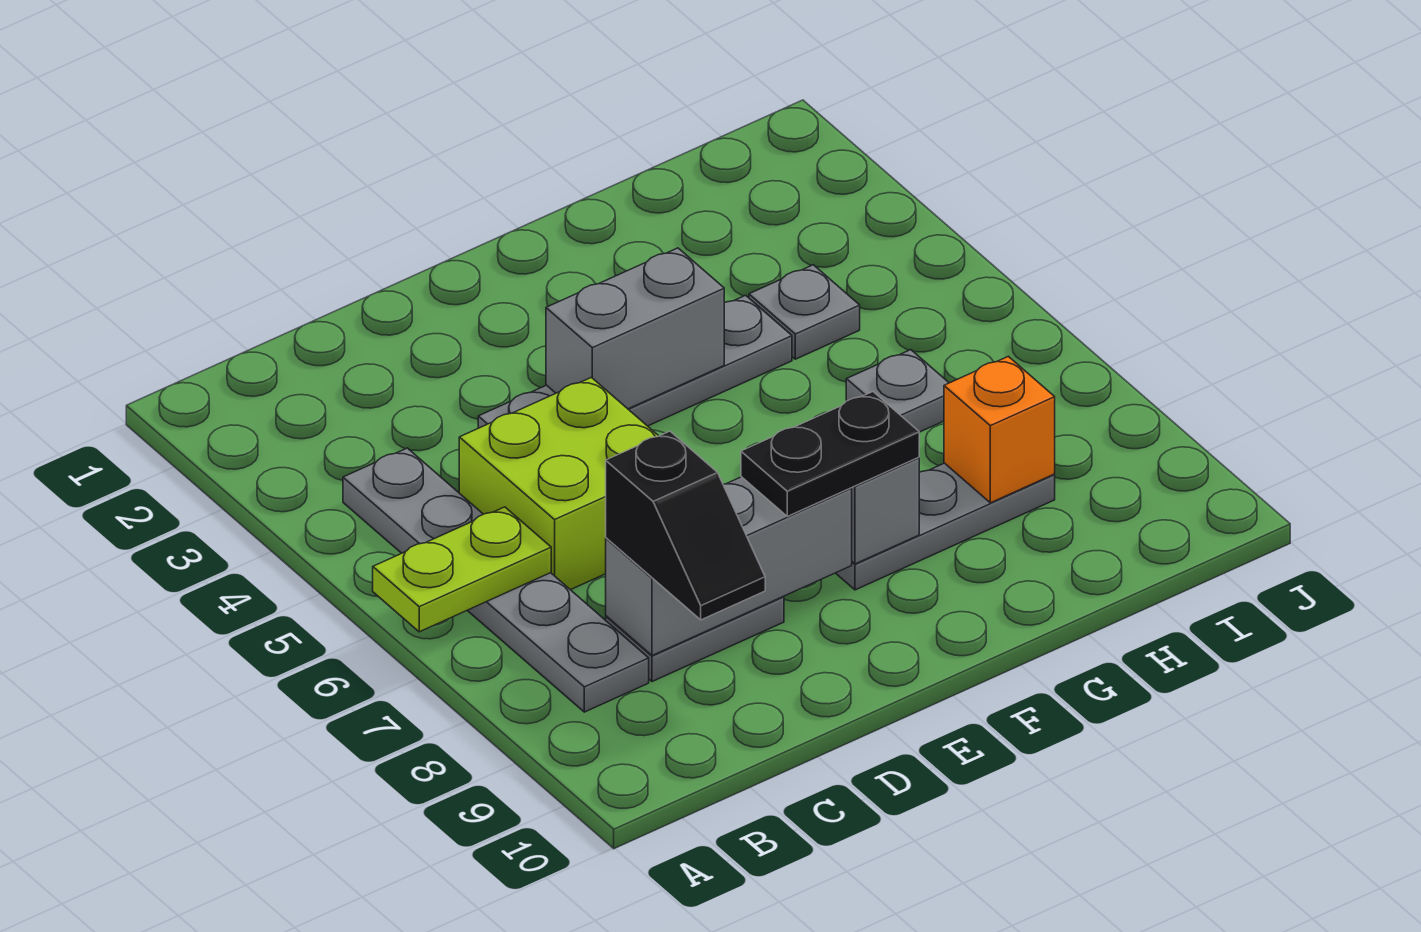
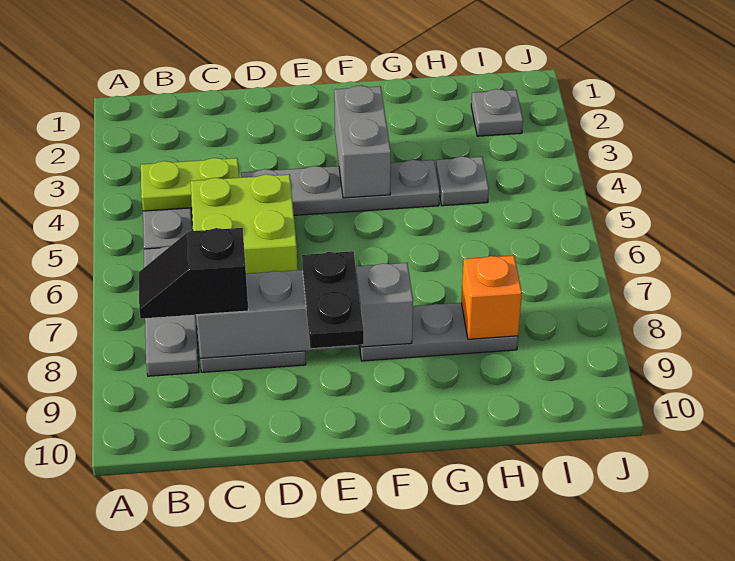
lime plate A6:B6 level 2 -> lime plate B4:C4 level 2
black slope C8:C9 level 3 top 8 -> black slope B8:C8 level 3 top C
grey brick E4:F4 level 2 -> grey brick F3:F4 level 2
black plate E8:F8 level 3 -> black plate E8:E9 level 3
grey plate H6 level 1 -> grey plate I2 level 1

